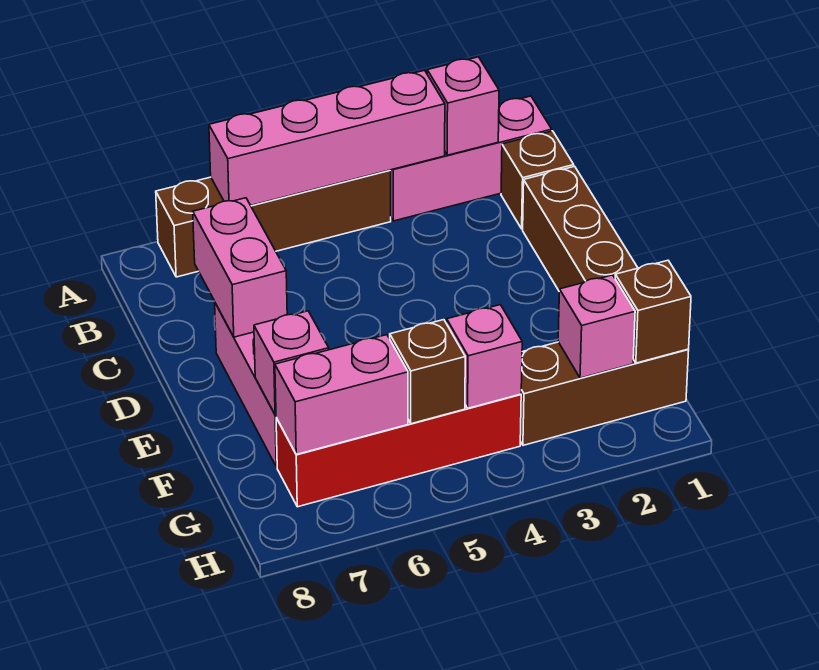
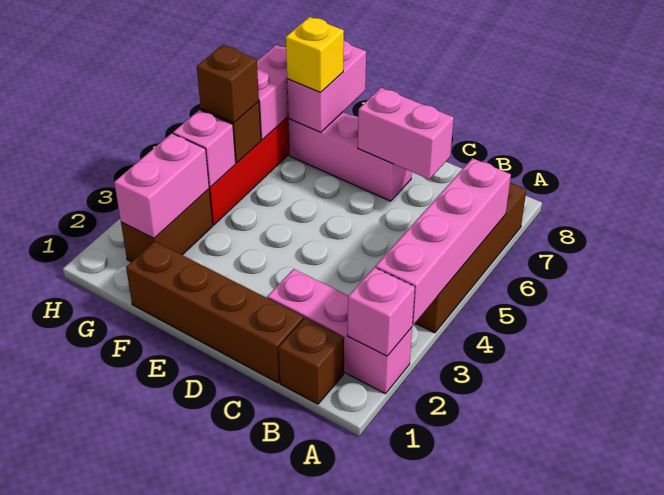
pink brick A1:A3 level 1 -> pink brick A2:C2 level 1
pink brick F7 level 2 -> pink brick F7:F8 level 2
none -> yellow brick F7 level 3
brown brick G1:G3 level 1 -> brown brick G2:G3 level 1
brown brick G1 level 2 -> brown brick G5 level 3
pink brick G2 level 2 -> pink brick G2:G3 level 2

